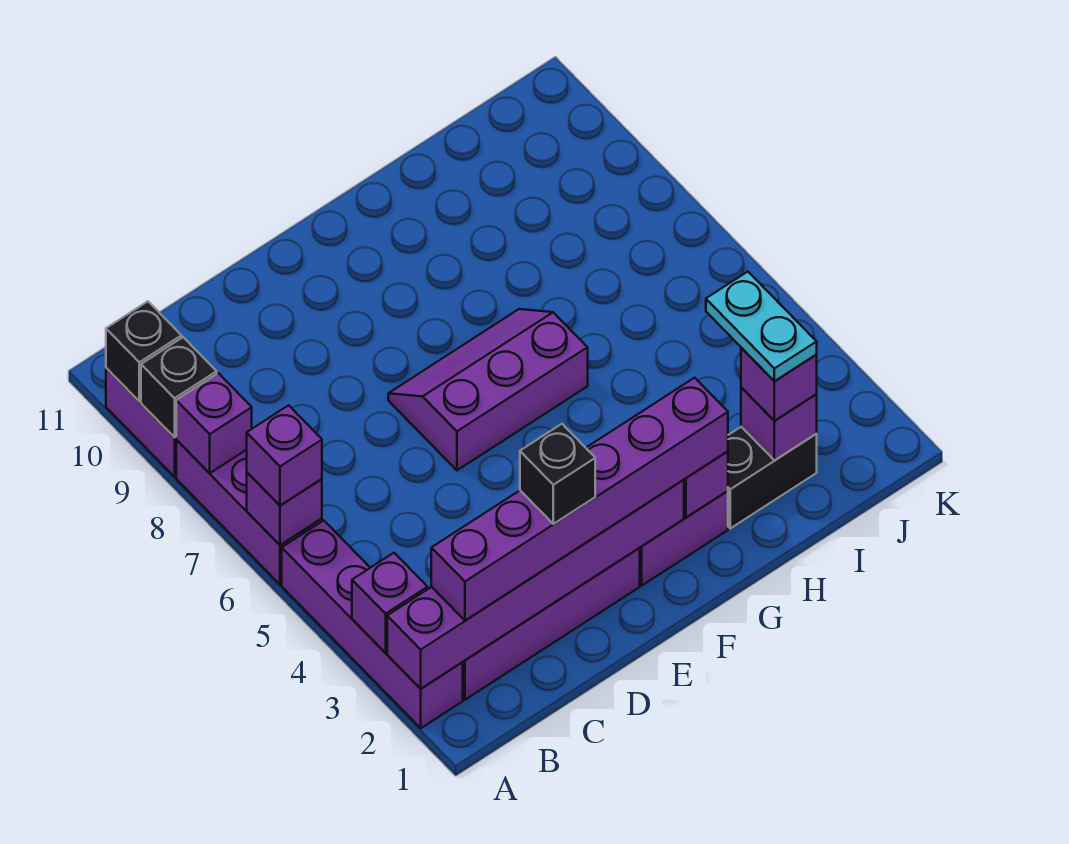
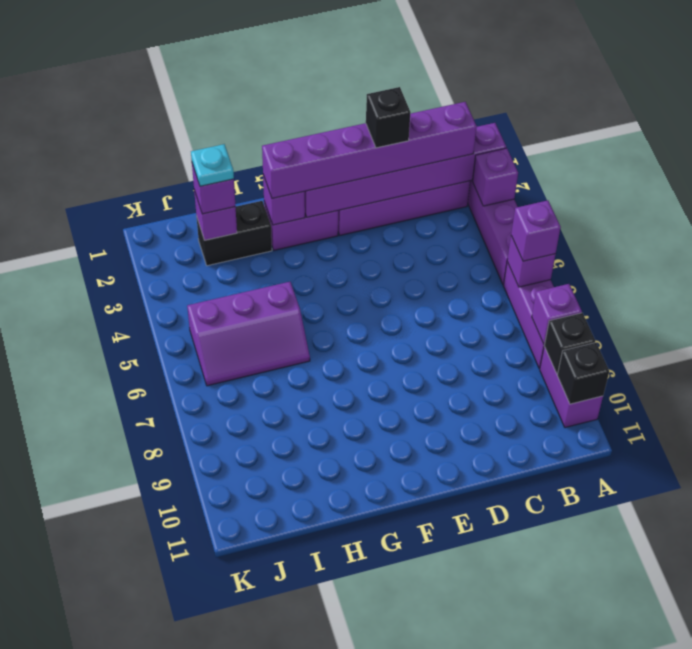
purple slope E6:G7 level 1 top 6 -> purple slope H5:J6 level 1 top 5
cyan plate I2:I3 level 4 -> cyan plate I2 level 4

